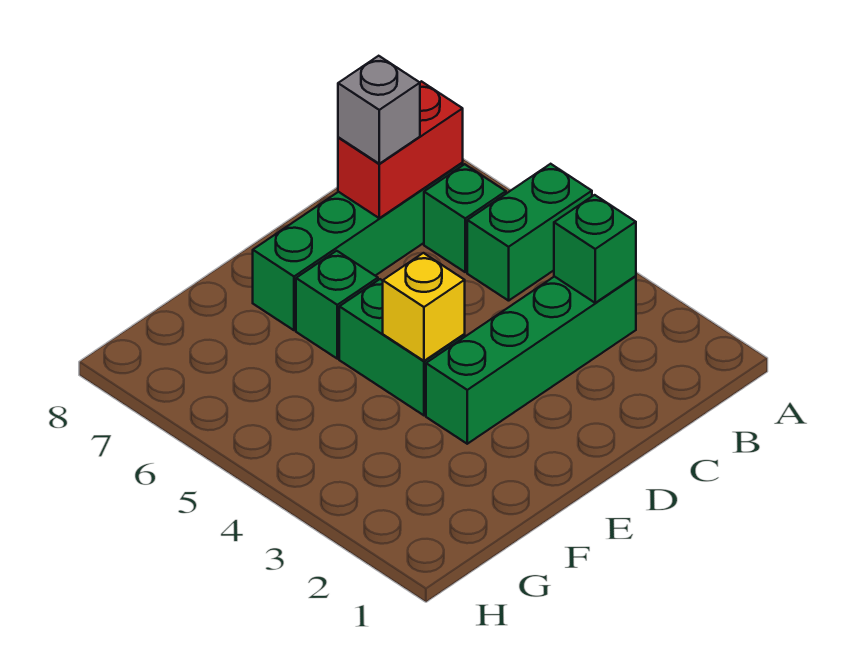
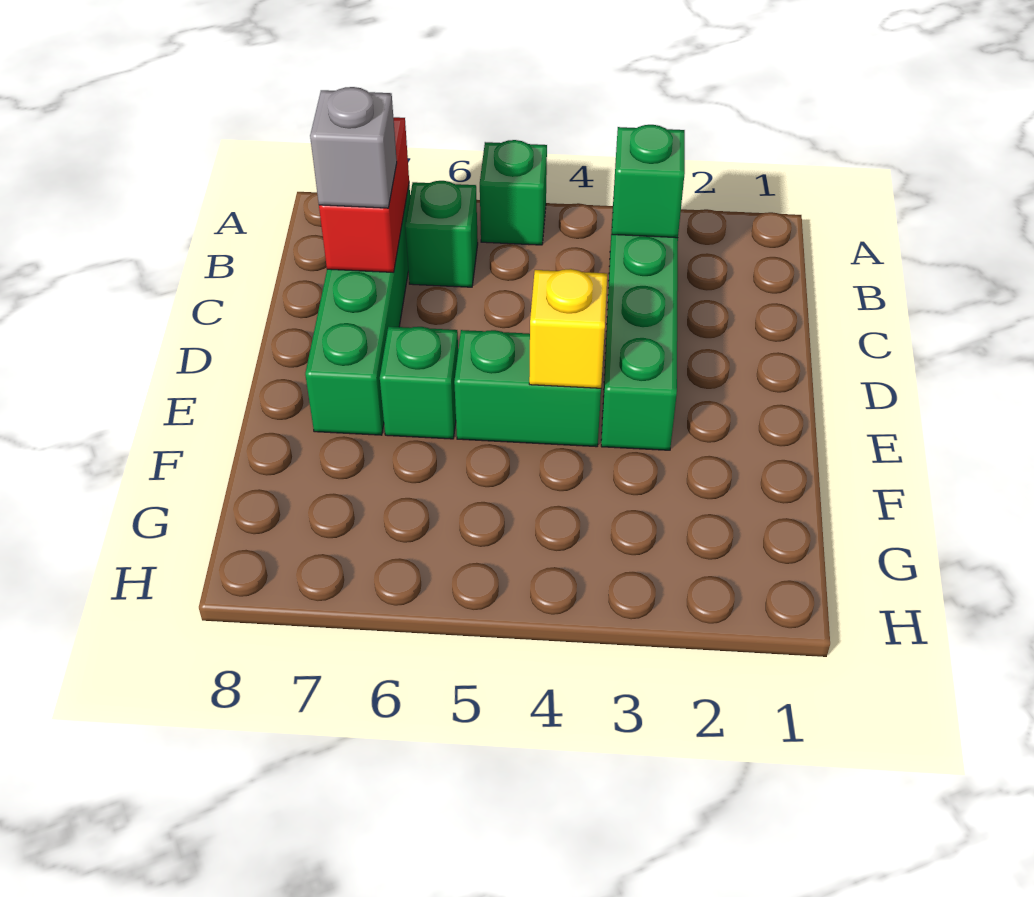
green brick A5:B5 level 1 -> green brick A5 level 1

